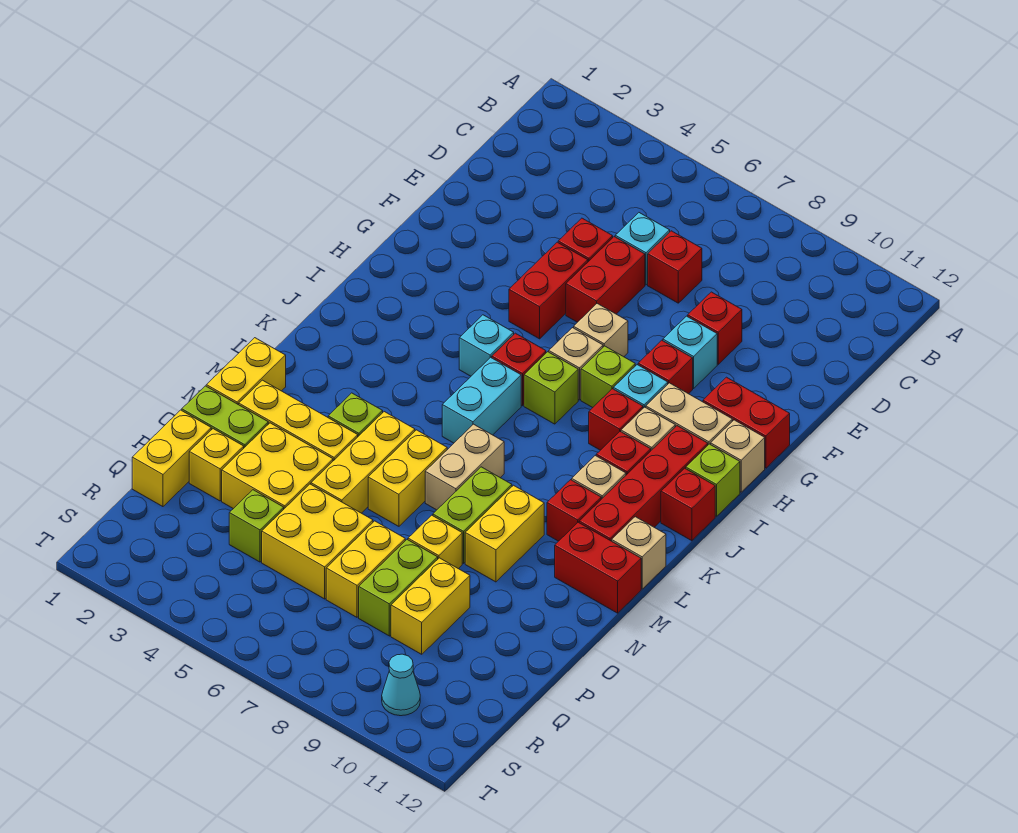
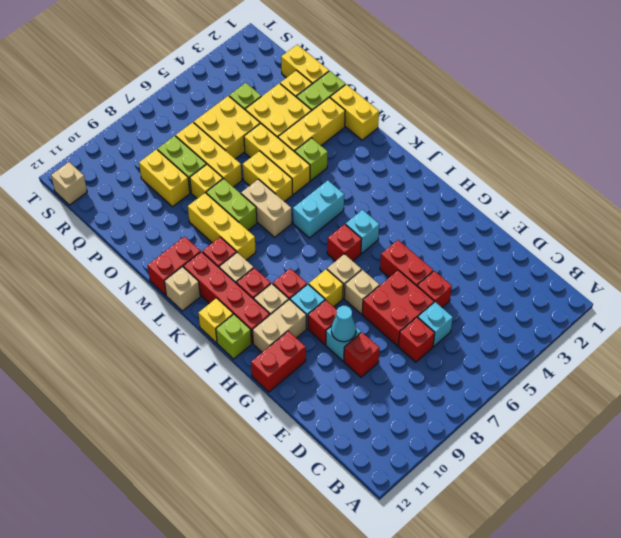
red brick E6:F6 level 1 -> red brick E6:F7 level 1
lime brick H8 level 1 -> yellow brick H8 level 1
tan brick H12 level 1 -> tan brick S12 level 1
lime brick I7 level 1 -> none
cyan brick J6:K6 level 1 -> cyan brick K5:K6 level 1
red brick J12 level 1 -> yellow brick J12 level 1
yellow brick M9:N9 level 1 -> yellow brick L9:N9 level 1
yellow brick P7:Q7 level 1 -> yellow brick O7:Q7 level 1
cyan cone S10 level 1 -> cyan cone F9 level 2

